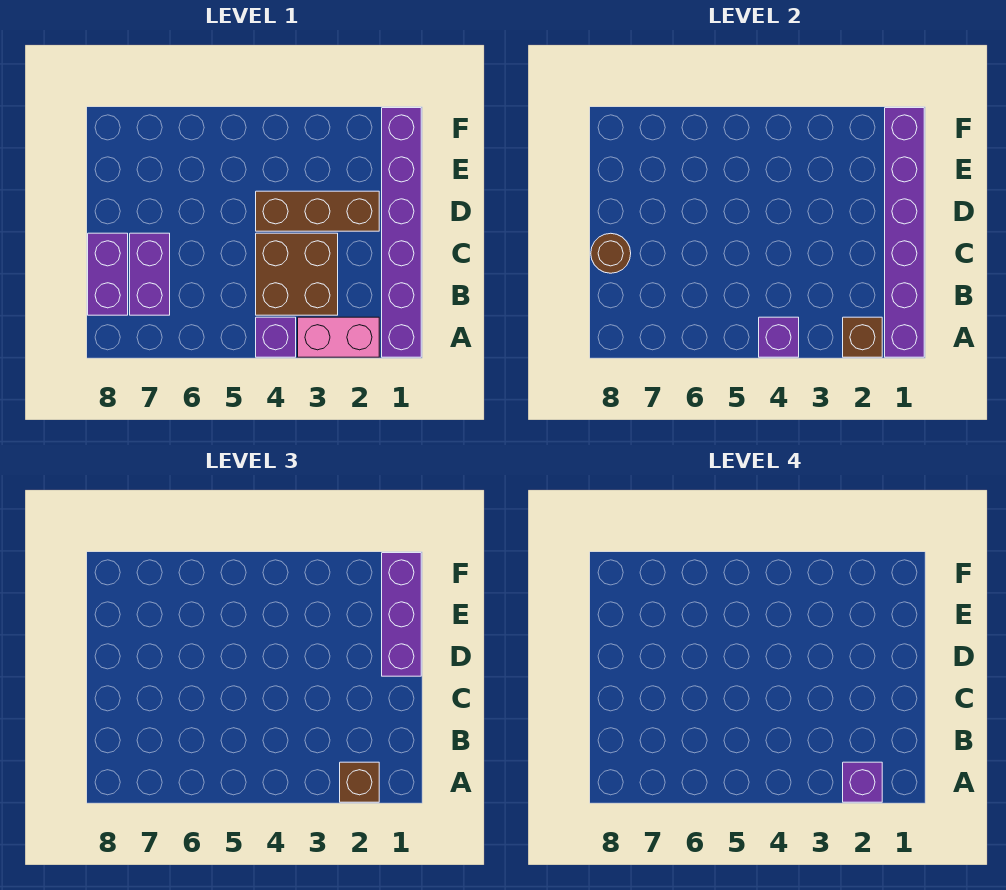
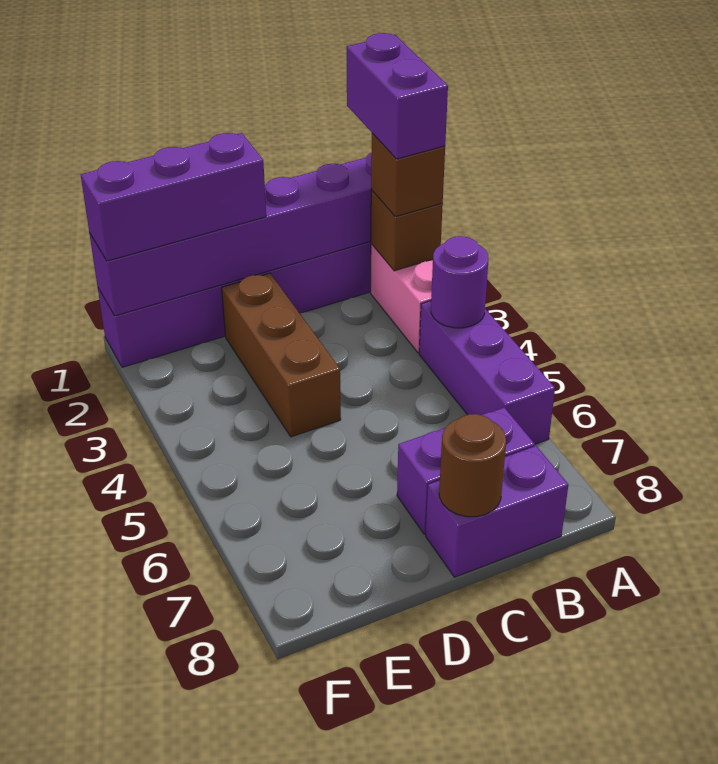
purple brick A2 level 4 -> purple brick A1:A2 level 4
purple brick A4 level 1 -> purple brick A4:A6 level 1
purple brick A4 level 2 -> purple round brick A4 level 2
brown brick B3:C4 level 1 -> none

